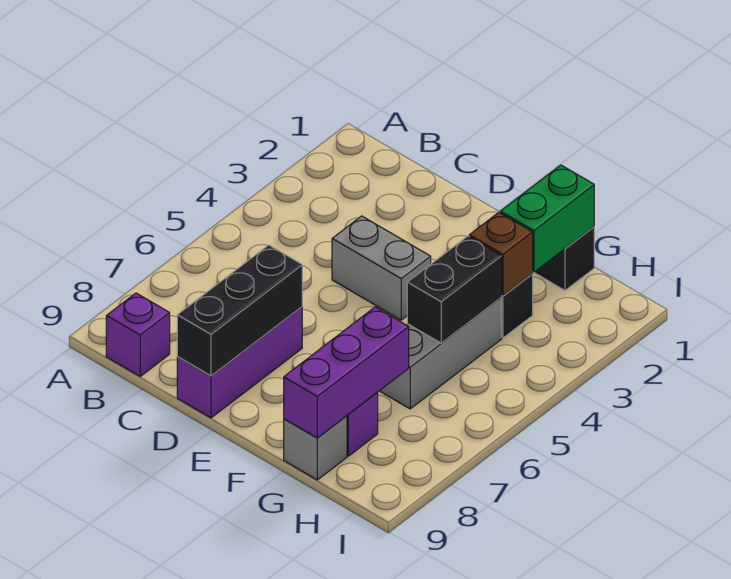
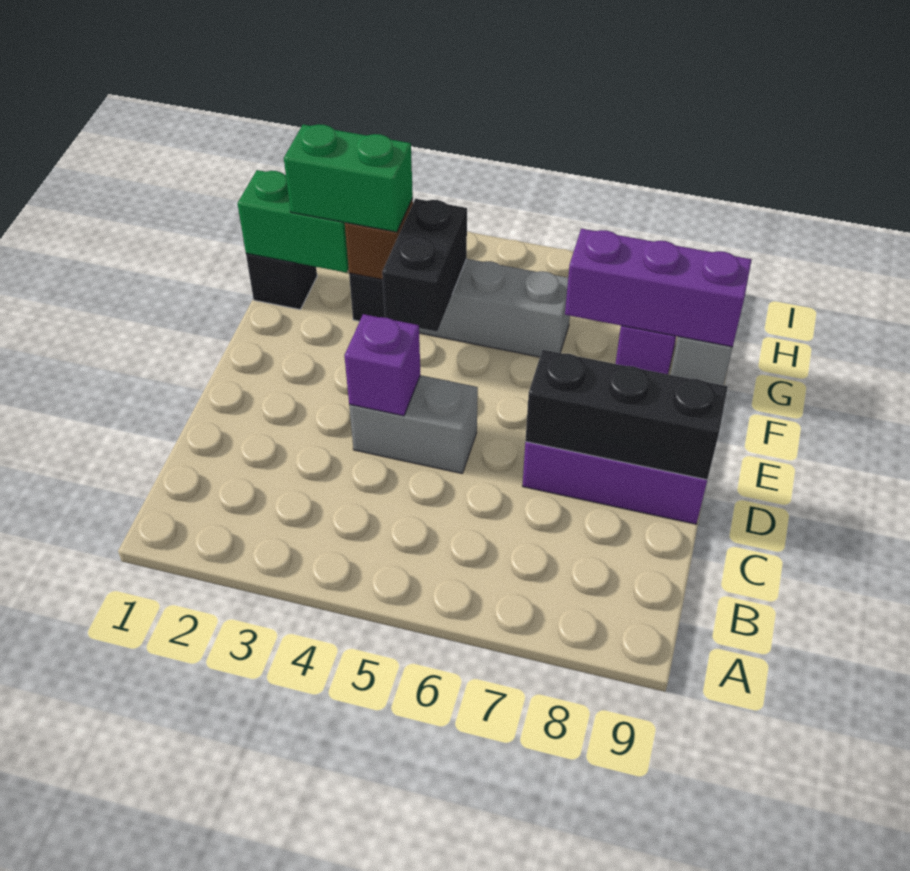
purple brick B9 level 1 -> purple brick D4 level 2
grey brick D4:E4 level 1 -> grey brick D4:D5 level 1
none -> green brick G2:G3 level 3
black brick G4:G5 level 2 -> black brick F4:G4 level 2

